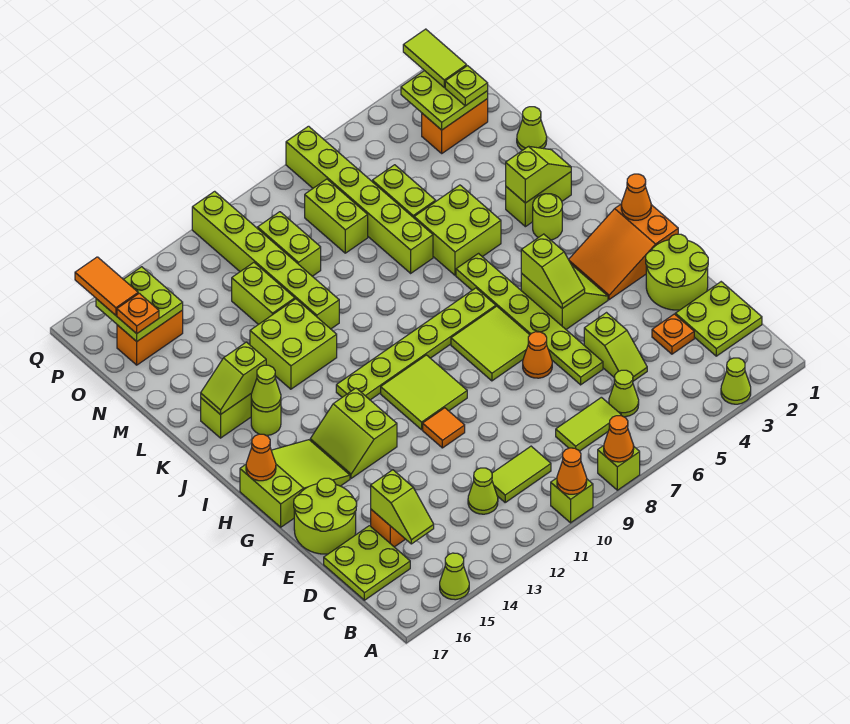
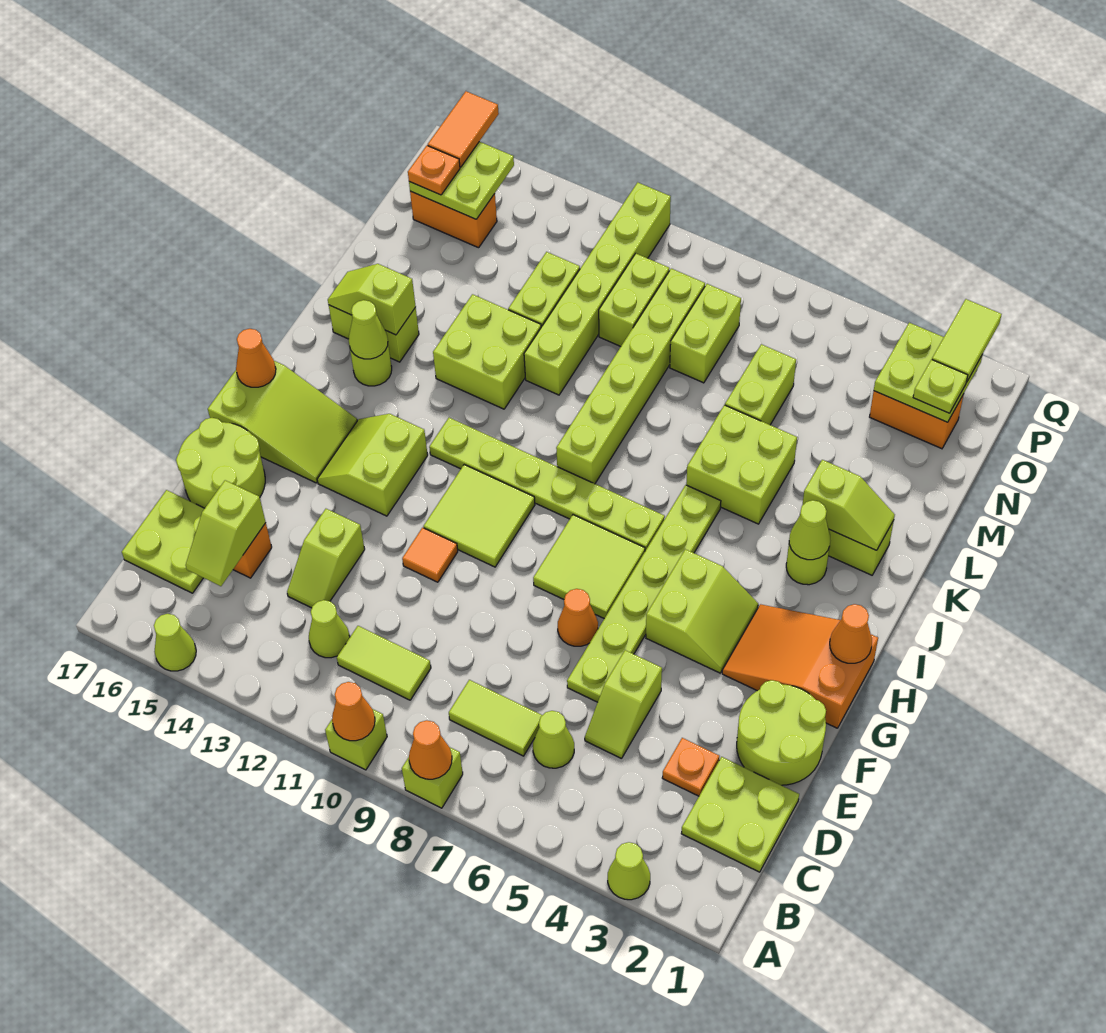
lime slope G5:H5 level 2 top H -> lime slope D13:E13 level 1 top E
lime brick L7:Q7 level 1 -> lime brick J9:O9 level 1
lime cone M1 level 1 -> lime cone J3 level 2

